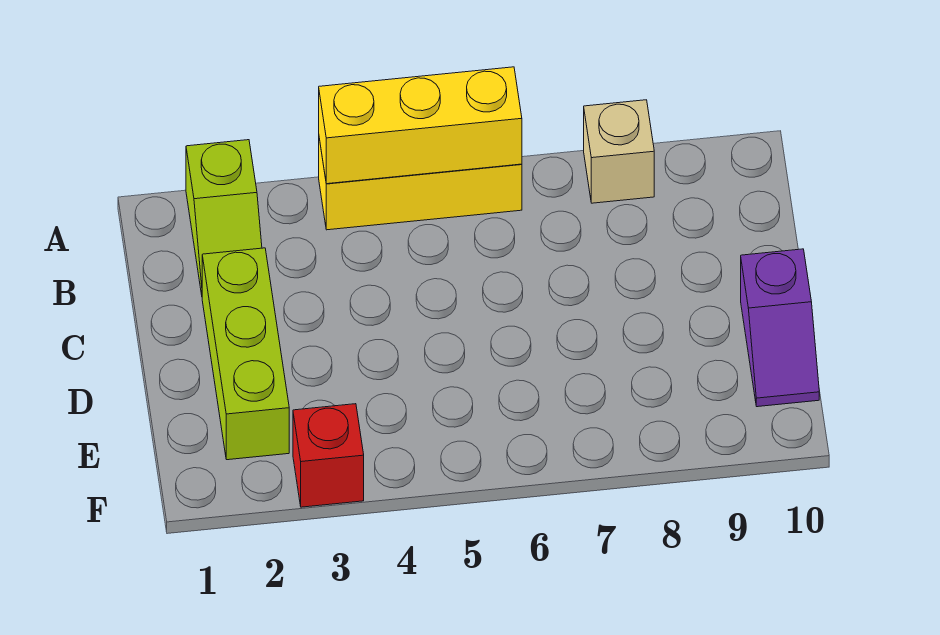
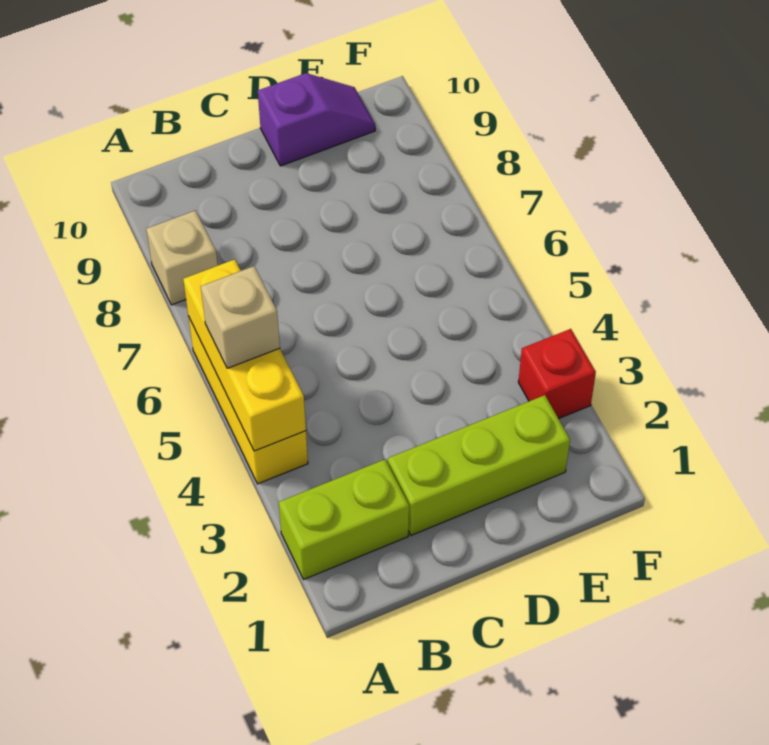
lime slope A2:B2 level 1 top A -> lime brick A2:B2 level 1
none -> tan brick A5 level 3

